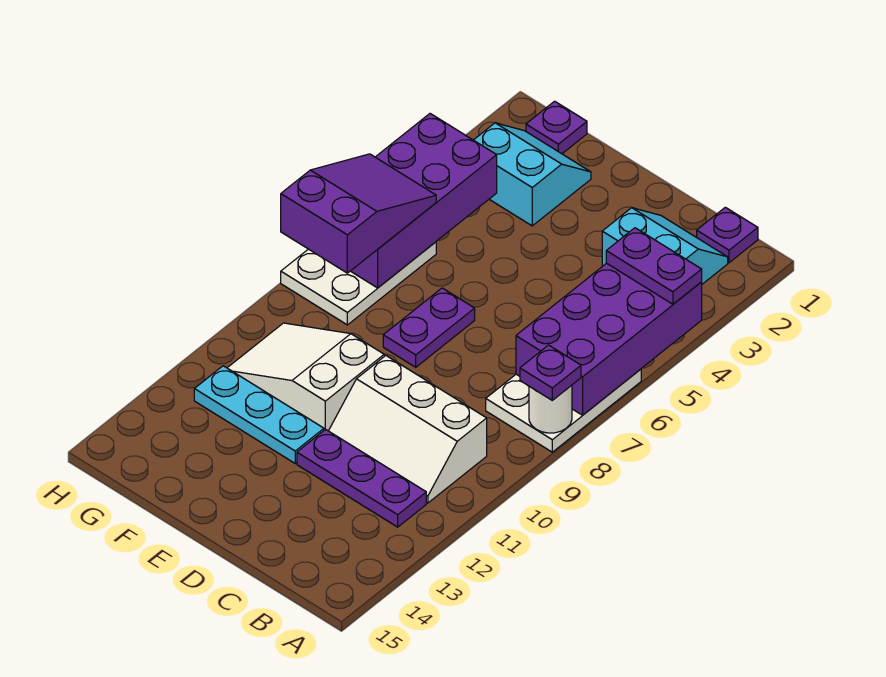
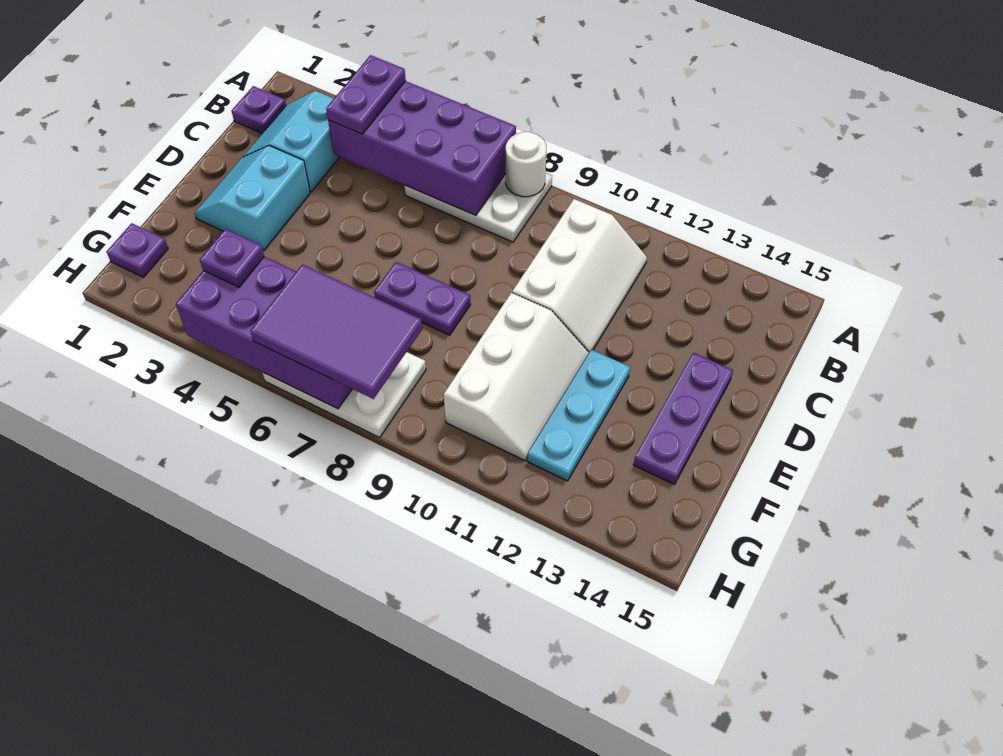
purple plate A8 level 3 -> purple plate G4 level 3
purple plate B12:D12 level 1 -> purple plate D14:F14 level 1
white slope E10:G11 level 1 top E -> white slope E10:G11 level 1 top 10
cyan slope F2:G3 level 1 top 3 -> cyan slope D2:E3 level 1 top 3
purple slope G6:H8 level 3 top 8 -> purple tile G6:H8 level 3

